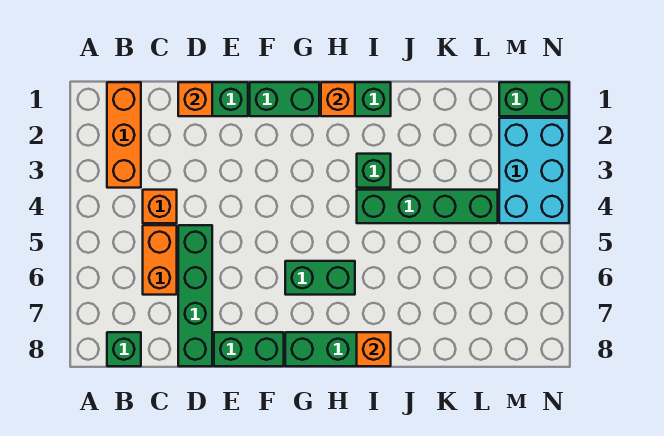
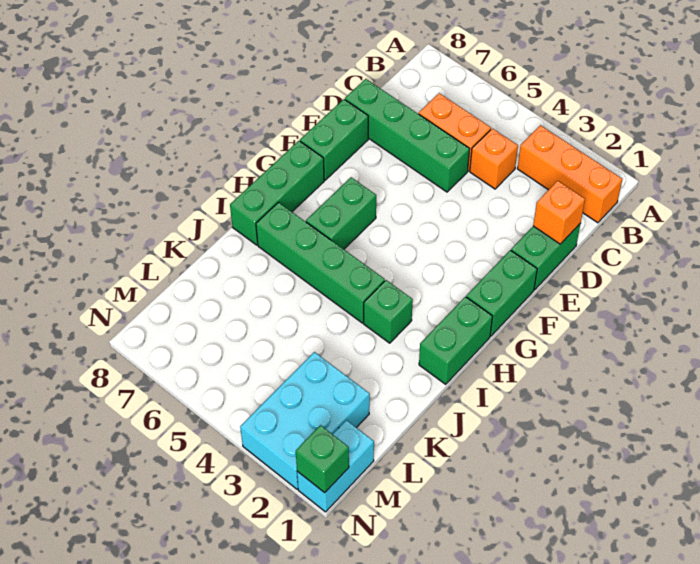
green brick B8 level 1 -> green brick N1 level 2
orange brick H1 level 2 -> none
green brick I4:L4 level 1 -> green brick I4:I7 level 1
orange brick I8 level 2 -> none
green brick M1:N1 level 1 -> cyan brick M1:N1 level 1
cyan brick M2:N4 level 1 -> cyan brick L2:N3 level 1

